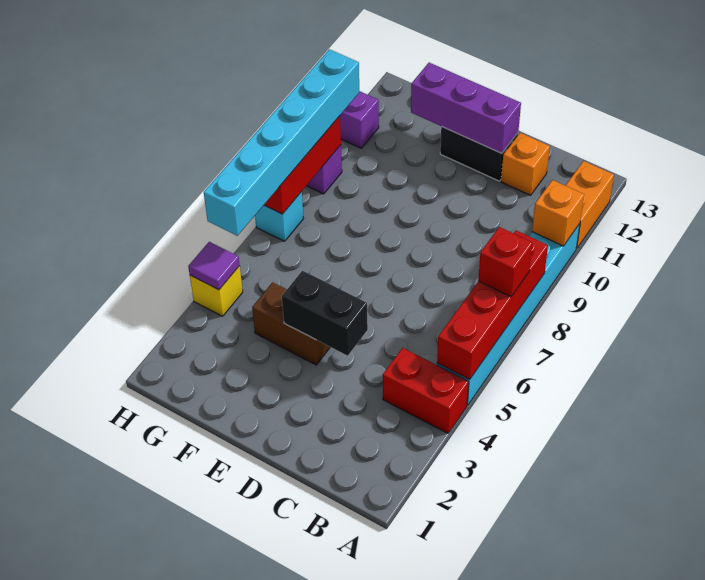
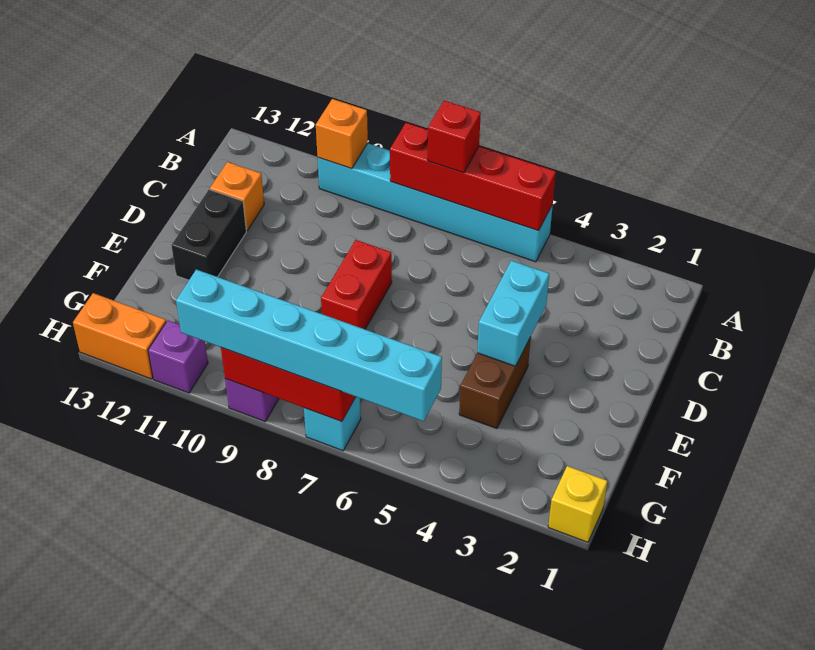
red brick A4:B4 level 1 -> red brick D8:E8 level 1
orange brick A11:A12 level 1 -> orange brick H12:H13 level 1
black brick D4:E4 level 2 -> cyan brick D4:E4 level 2
purple brick D12:F12 level 2 -> none
yellow brick H4 level 1 -> yellow brick H1 level 1
purple tile H4 level 2 -> none

